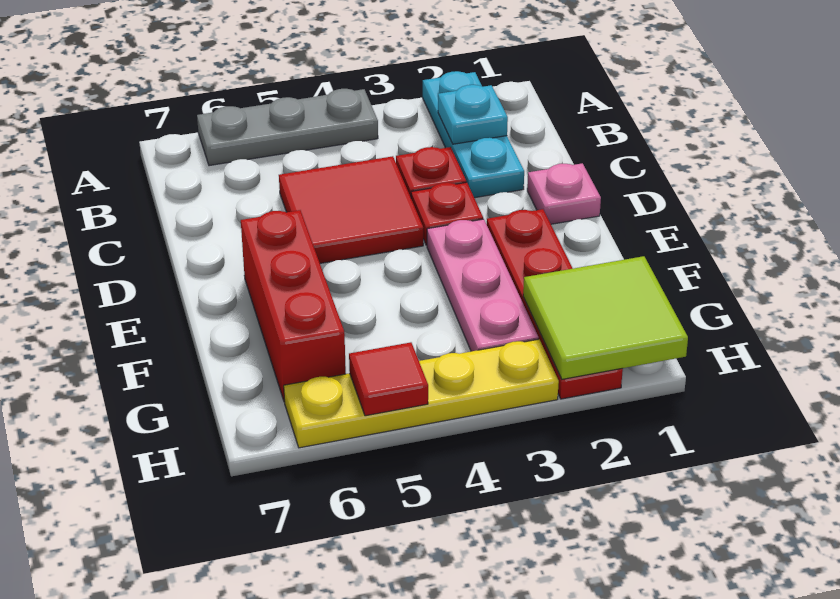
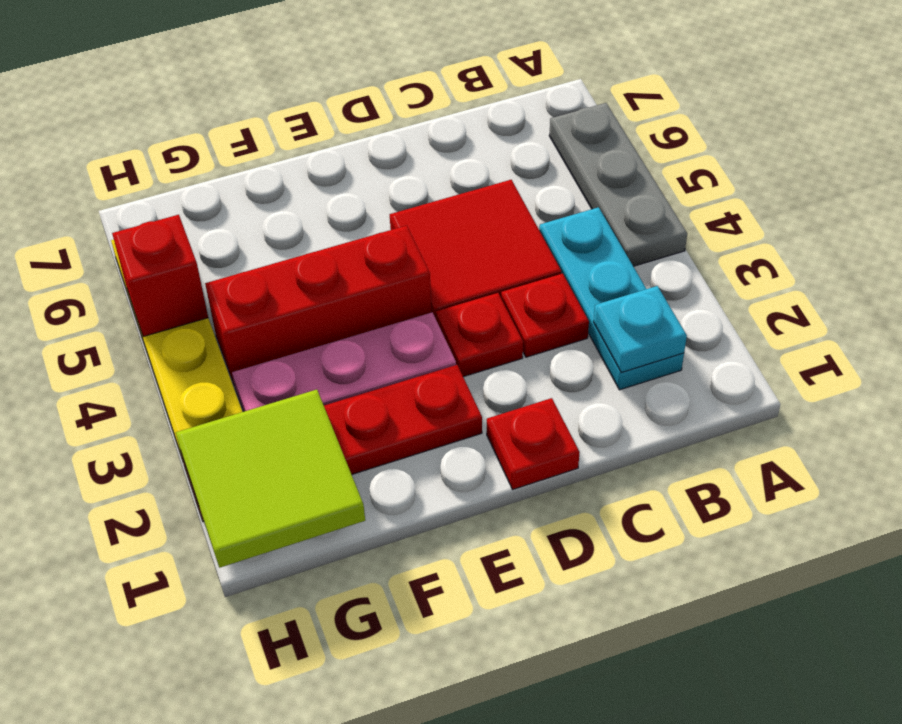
cyan plate A2:C2 level 1 -> cyan plate B2:B4 level 1
pink plate D1 level 1 -> red plate D1 level 1
red brick E6:G6 level 1 -> red brick E4:G4 level 1
red tile H5 level 2 -> red brick H5 level 2

